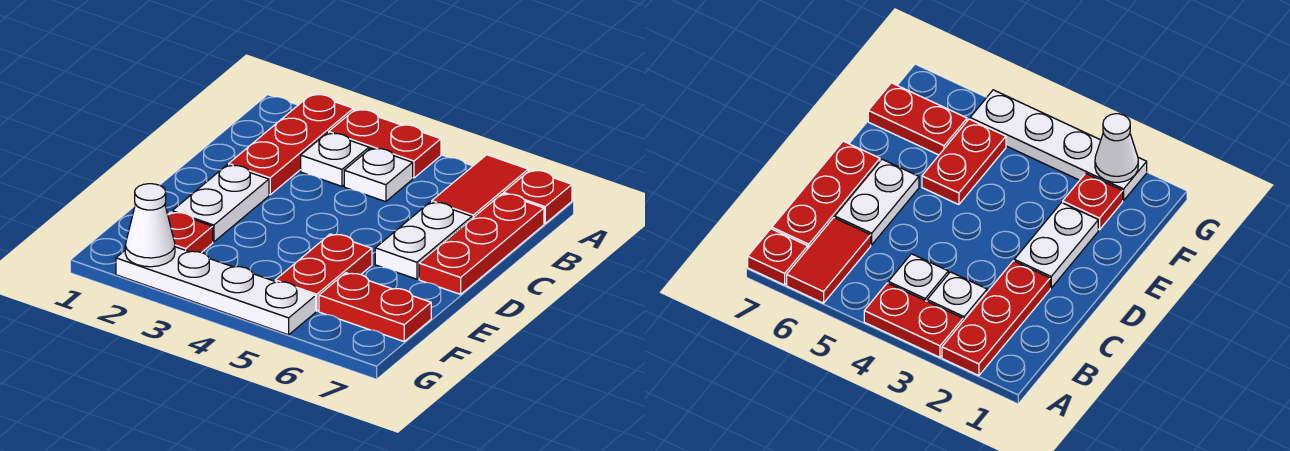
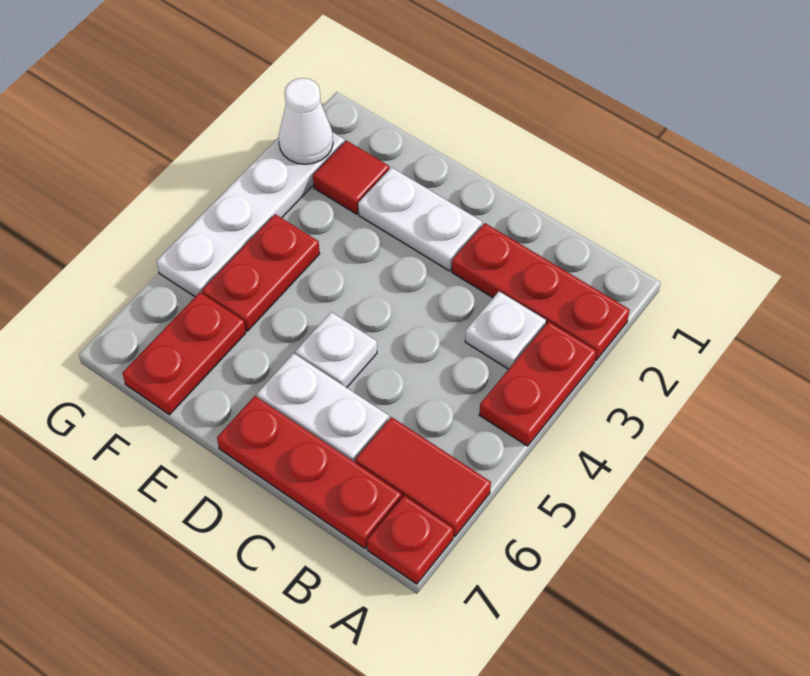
white plate B4 level 1 -> white plate D5 level 1
red plate E5:F5 level 1 -> red plate F4:F5 level 1
red plate F2 level 1 -> red tile F2 level 1

